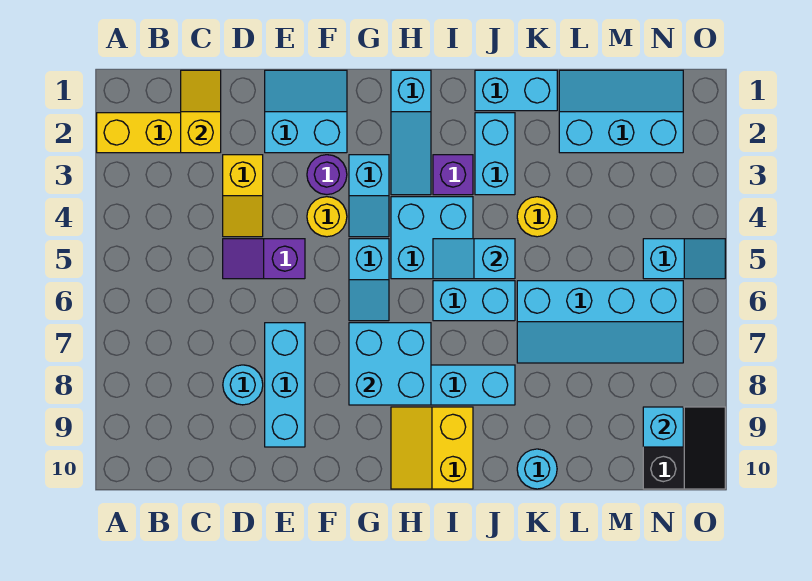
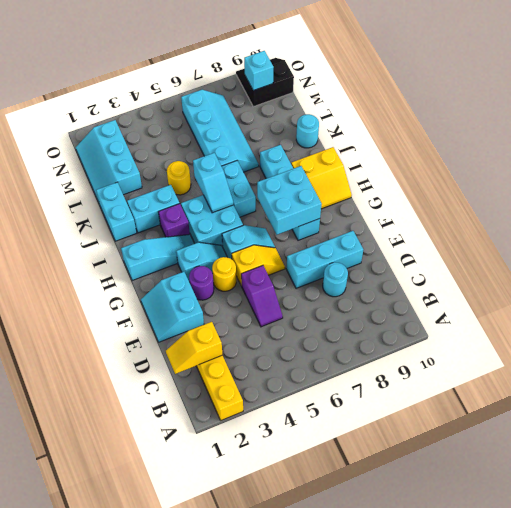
yellow slope D3:D4 level 1 top 3 -> yellow slope F5:F6 level 1 top 5
cyan slope N5:O5 level 1 top N -> none

